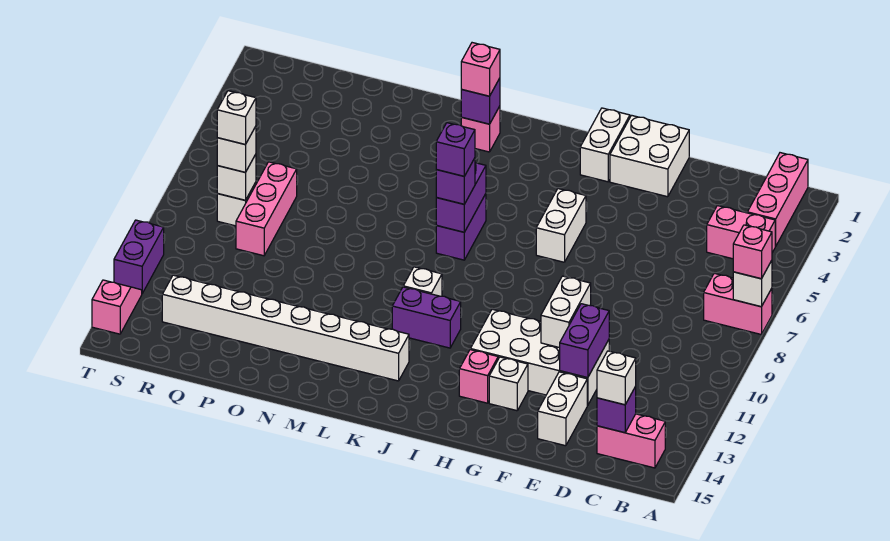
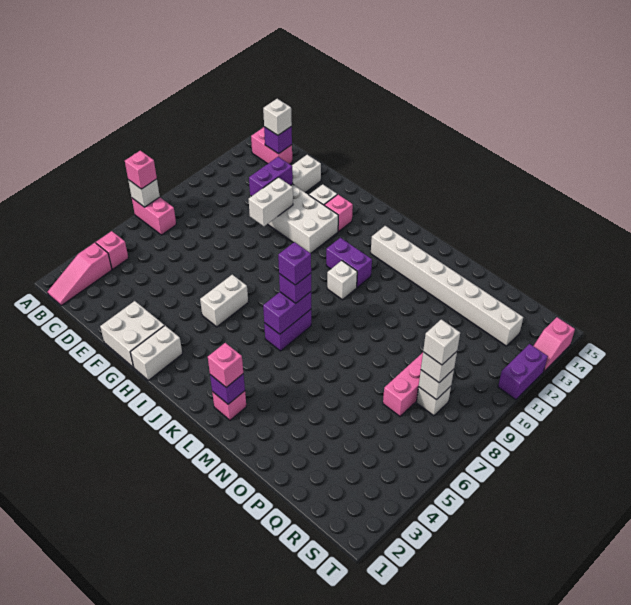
pink brick B1:B3 level 1 -> pink slope B1:B3 level 1 top 3
pink brick B4:C4 level 1 -> pink brick B4 level 1

